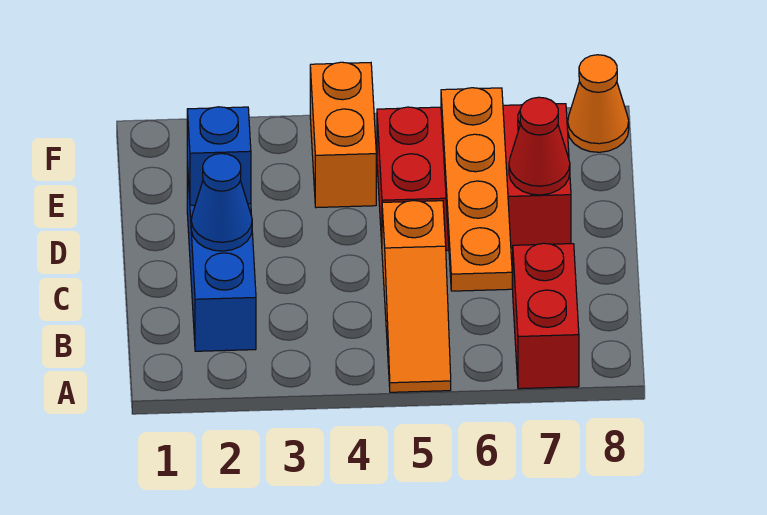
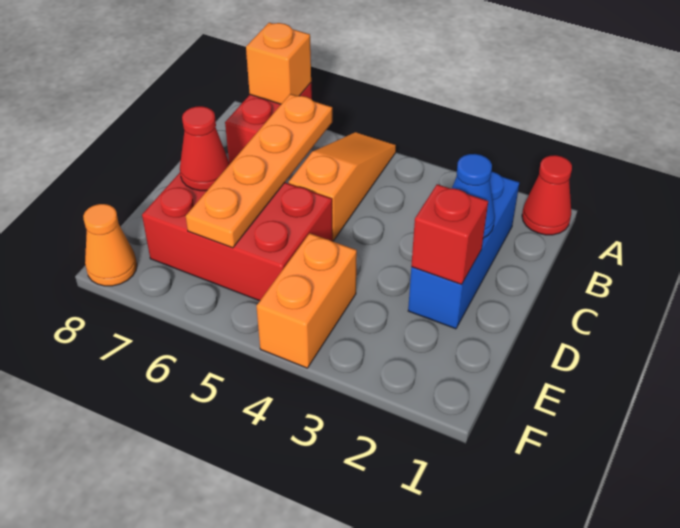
none -> red cone A1 level 1
none -> orange brick A7 level 2
blue brick D2 level 2 -> red brick D2 level 2

